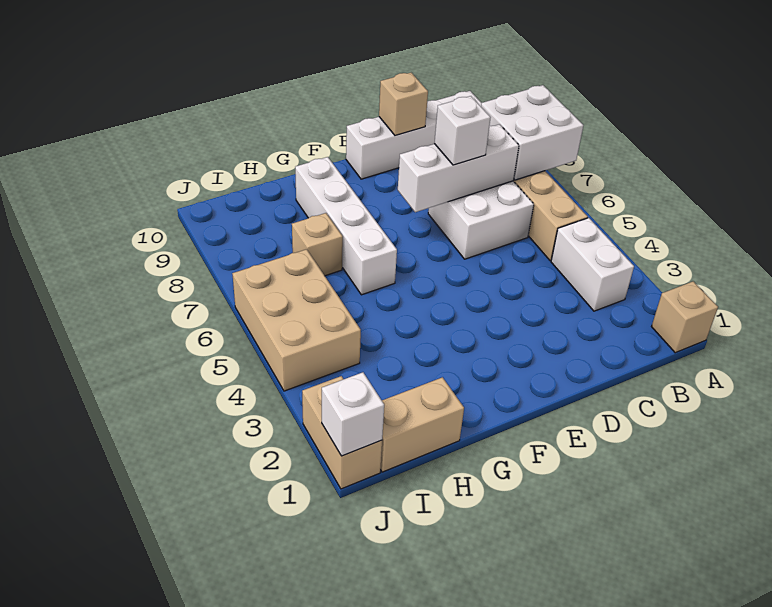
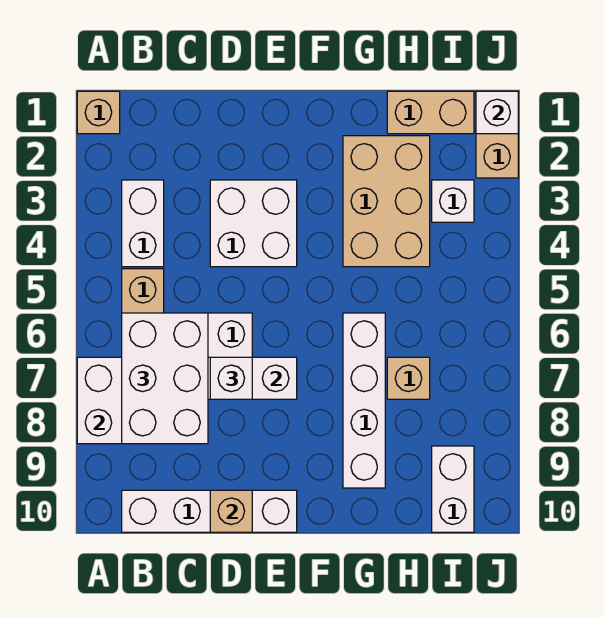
none -> white brick B6:C8 level 3
none -> white brick D3:E4 level 1
none -> white brick I3 level 1
tan brick I4:J6 level 1 -> tan brick G2:H4 level 1
none -> white brick I9:I10 level 1

